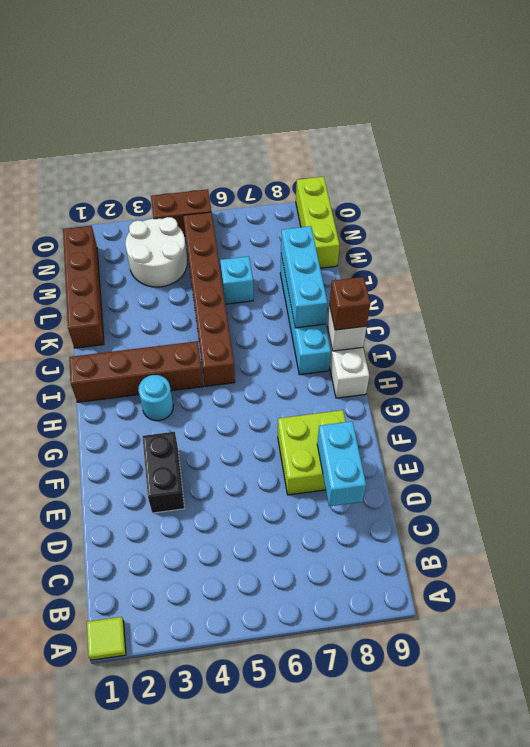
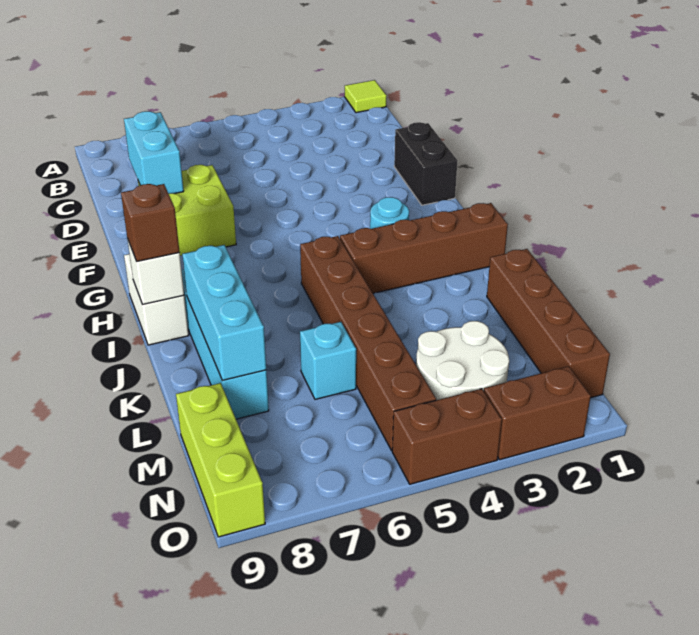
black brick E3:F3 level 1 -> black brick E1:F1 level 1
none -> brown brick O2:O3 level 1

